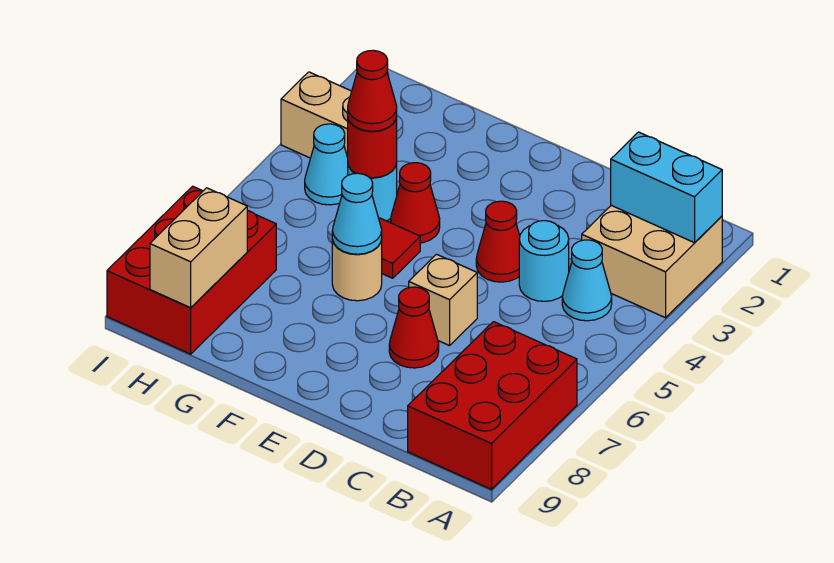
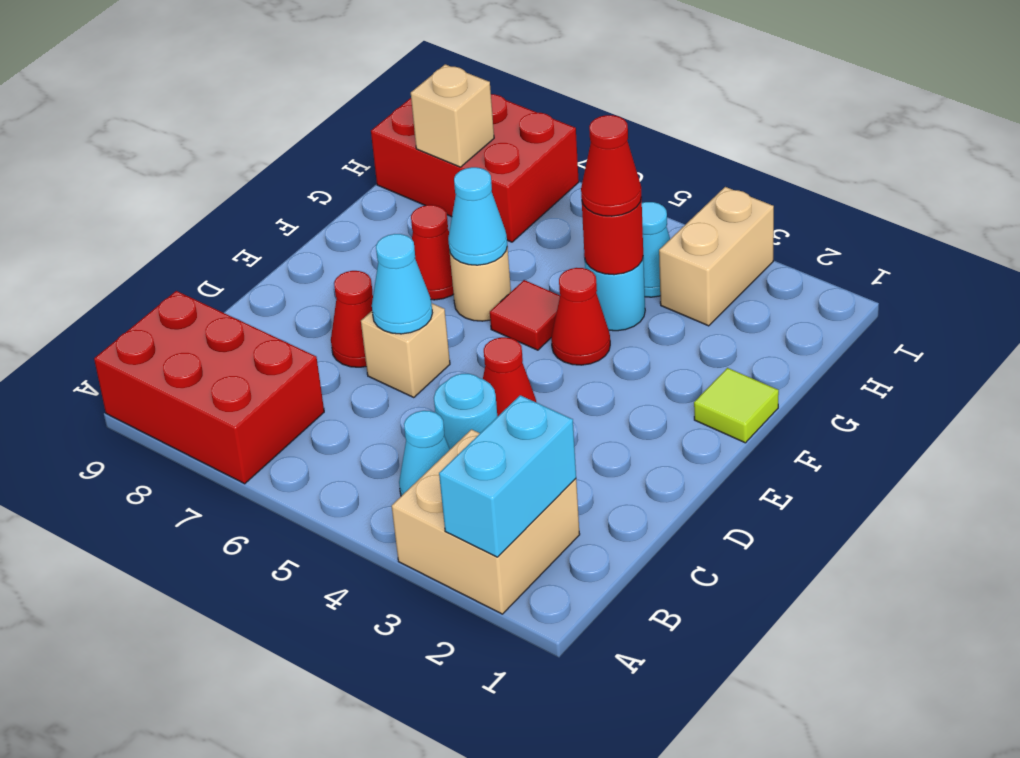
none -> cyan cone D6 level 2
none -> lime tile F1 level 1
none -> red cone F7 level 1
tan brick H8:H9 level 2 -> tan brick H8 level 2

